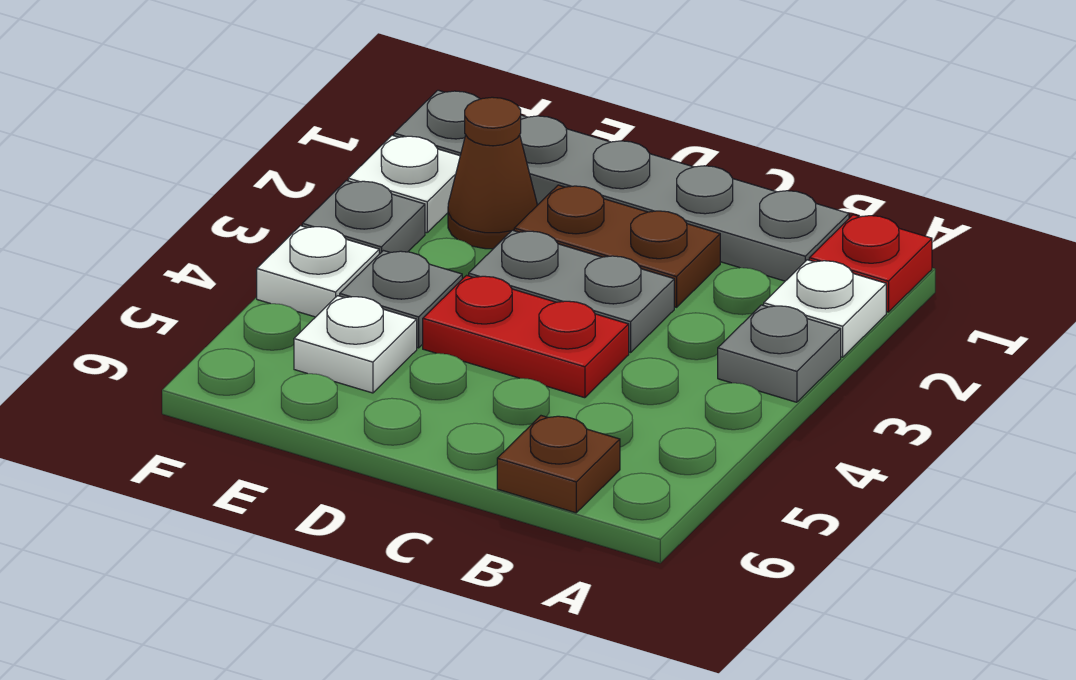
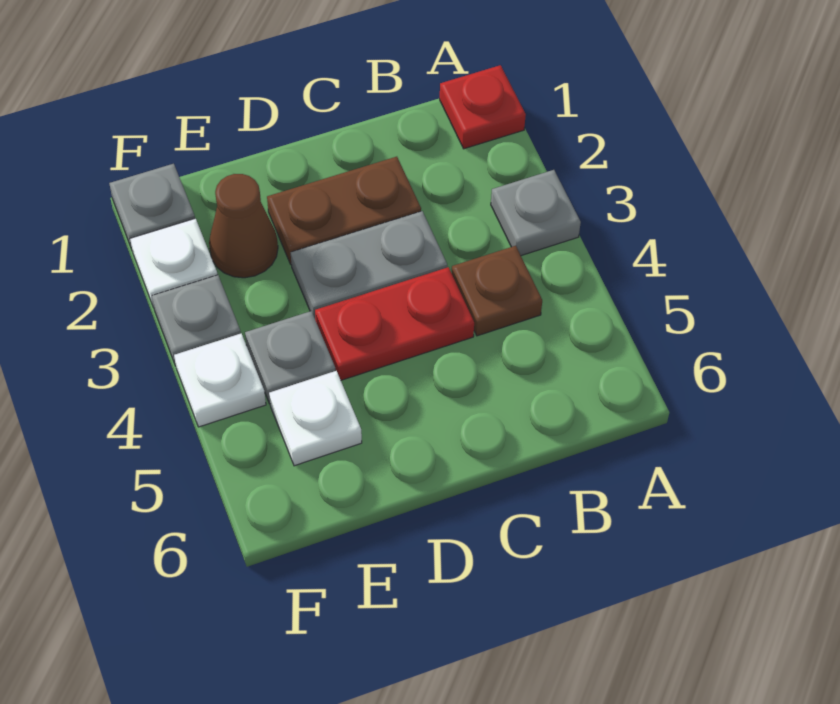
white plate A2 level 1 -> none
grey plate B1:E1 level 1 -> none
brown plate B6 level 1 -> brown plate B4 level 1

